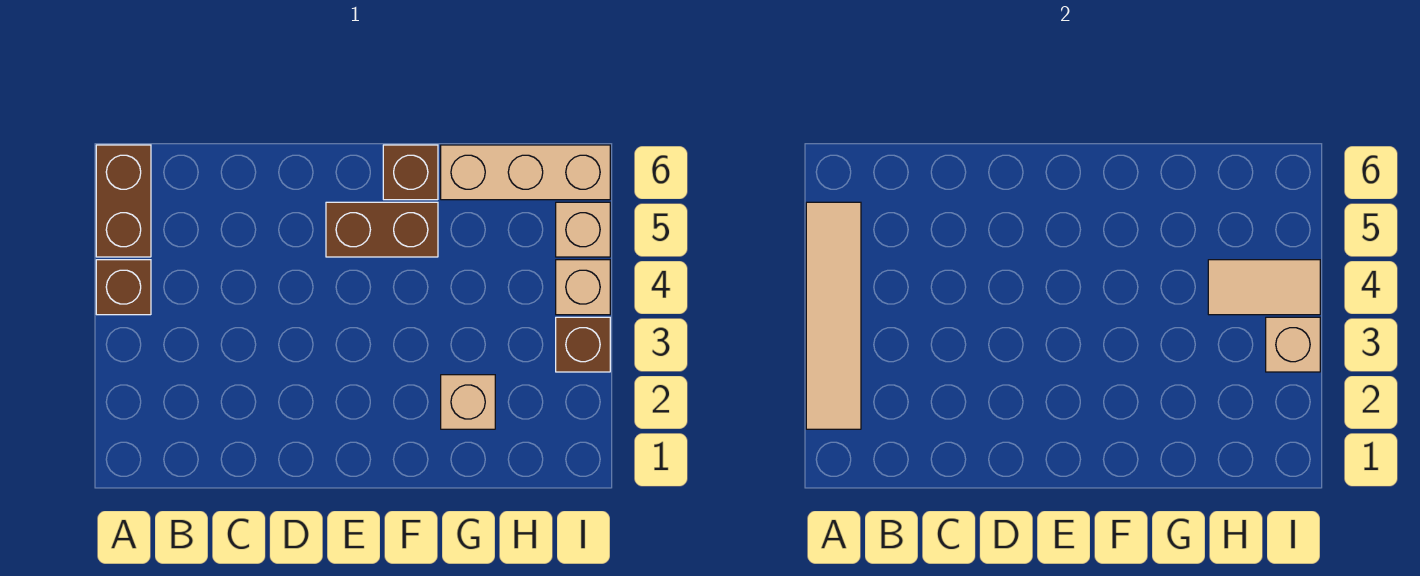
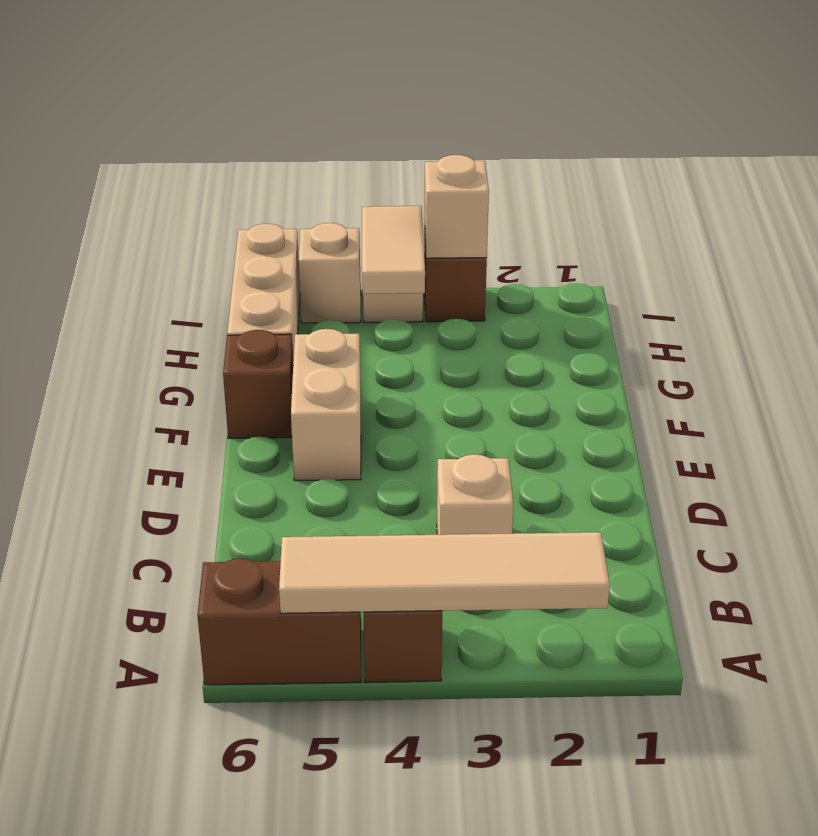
brown brick E5:F5 level 1 -> tan brick E5:F5 level 1
tan brick G2 level 1 -> tan brick C3 level 1

